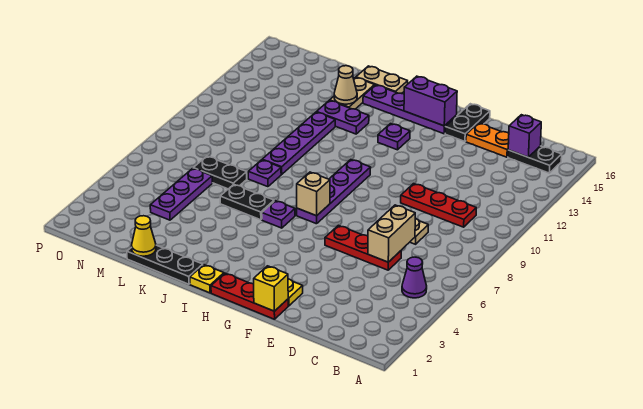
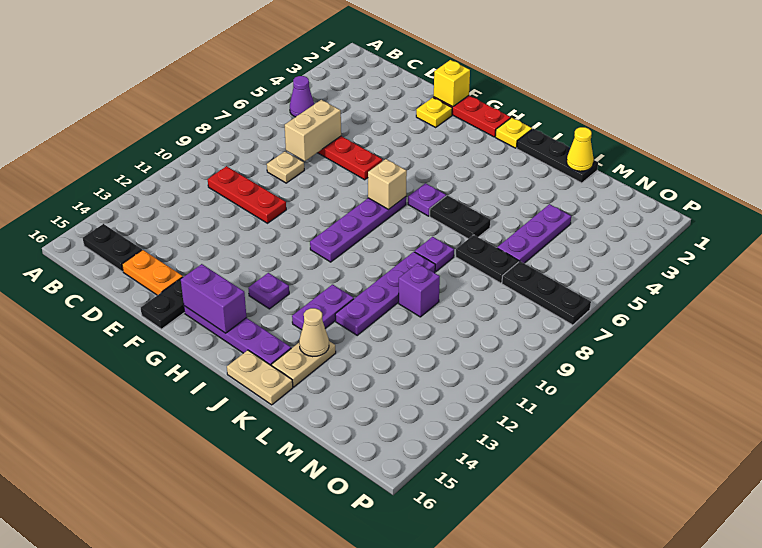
purple brick C15 level 2 -> purple brick L10 level 1
purple plate J13:K13 level 1 -> purple plate J12:J13 level 1
none -> black plate N7:P7 level 1

